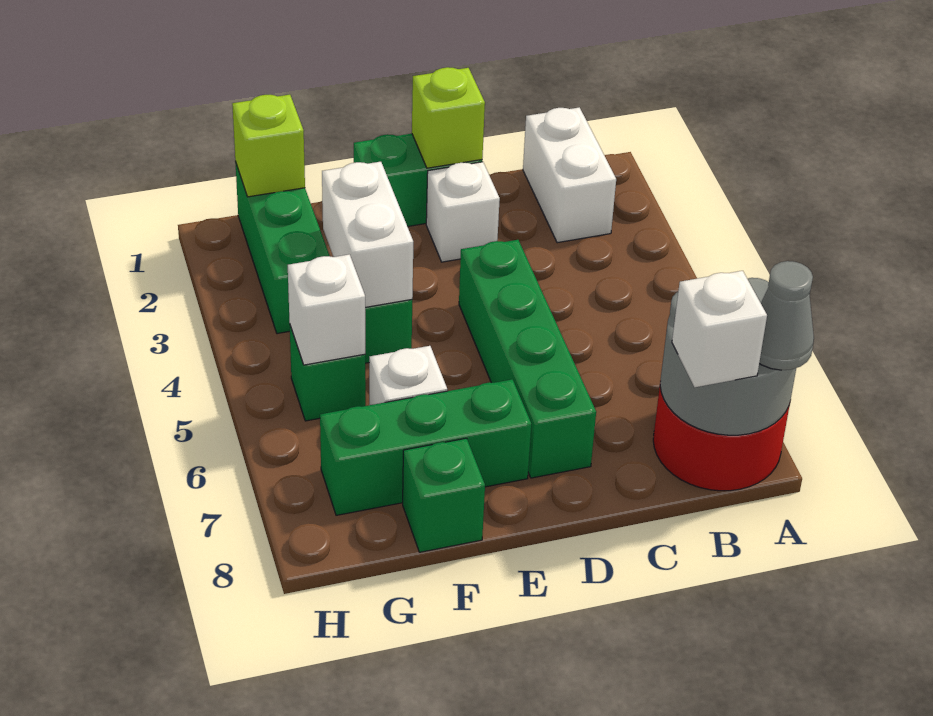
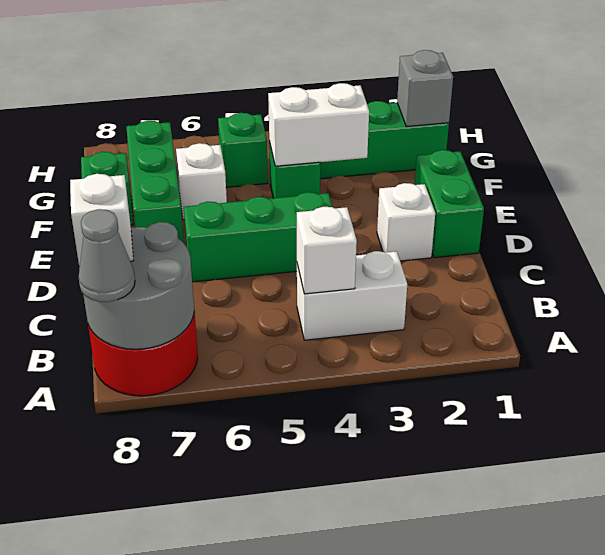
white brick B1:B2 level 1 -> white brick B3:B4 level 1
lime brick D1 level 2 -> none
green brick D4:D7 level 1 -> green brick D4:D6 level 1
lime brick G1 level 2 -> grey brick G1 level 2
white brick G5 level 2 -> white brick B4 level 2

